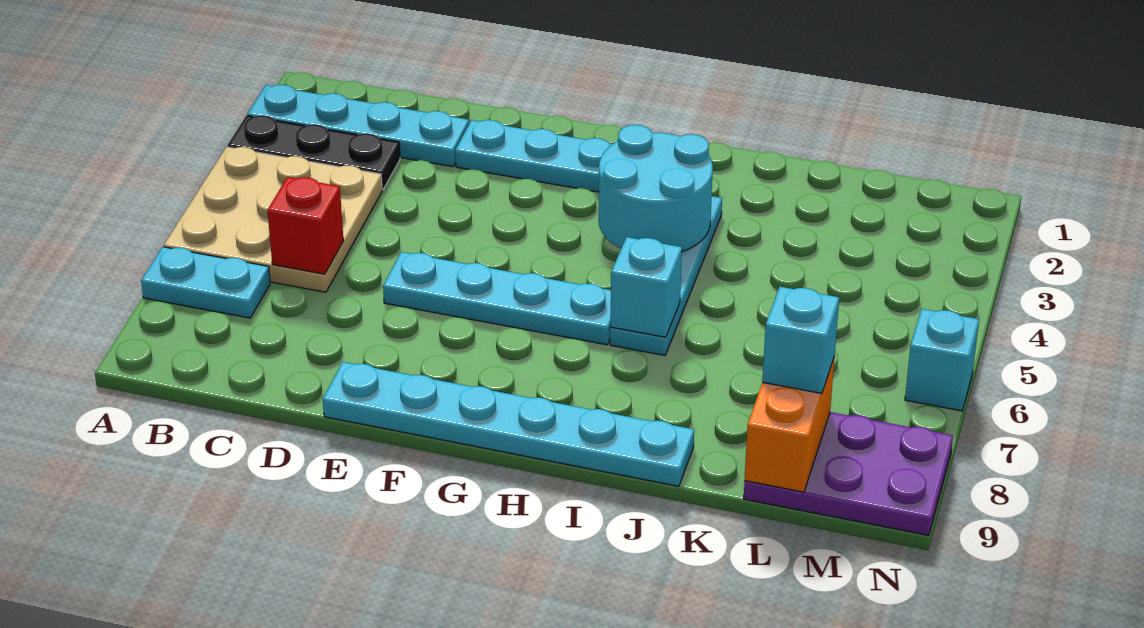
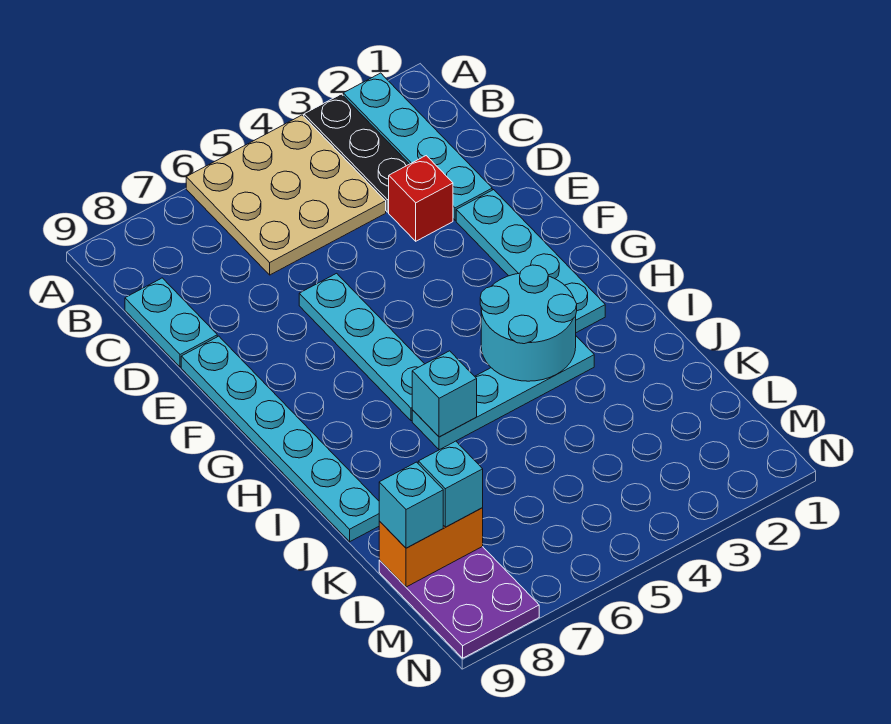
cyan plate A7:B7 level 1 -> cyan plate C9:D9 level 1
red brick C6 level 2 -> red brick D3 level 1
cyan brick N6 level 1 -> cyan brick L9 level 3

